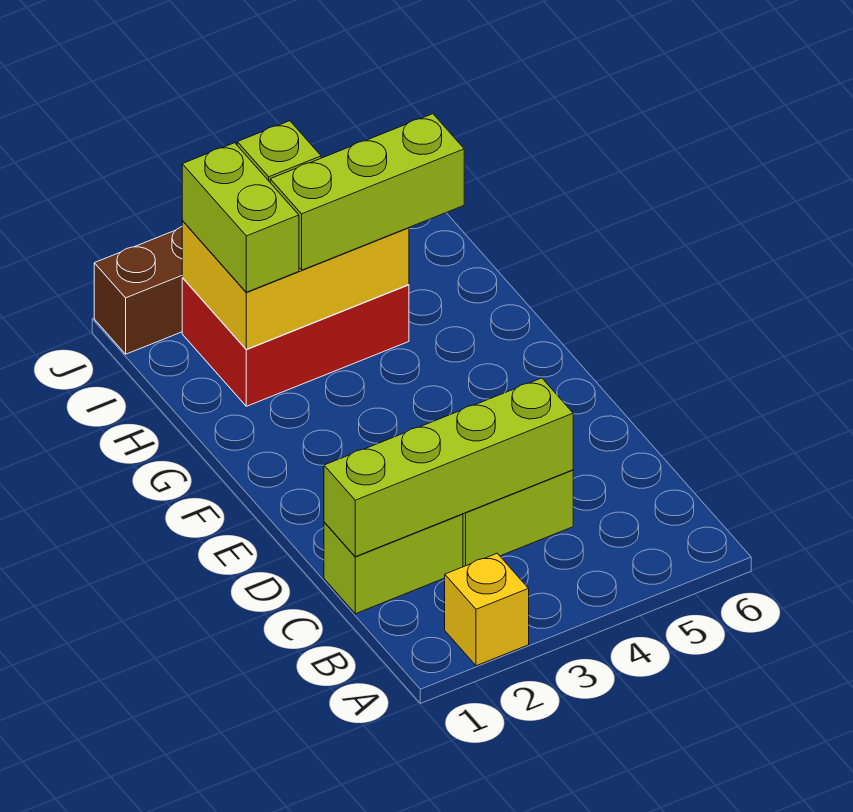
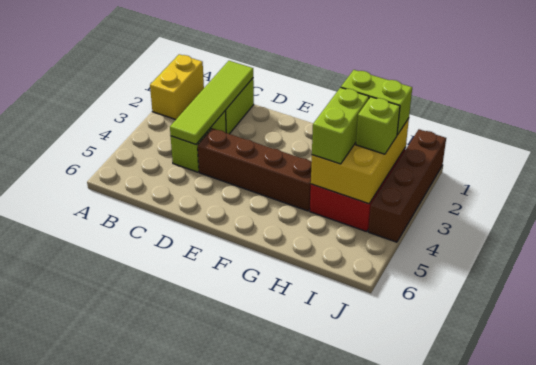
yellow brick A2 level 1 -> yellow brick A1:A2 level 1
lime brick C1:C4 level 2 -> lime tile C1:C4 level 2
none -> brown brick D4:G4 level 1
lime brick H3:H5 level 3 -> lime brick H3:H4 level 3

